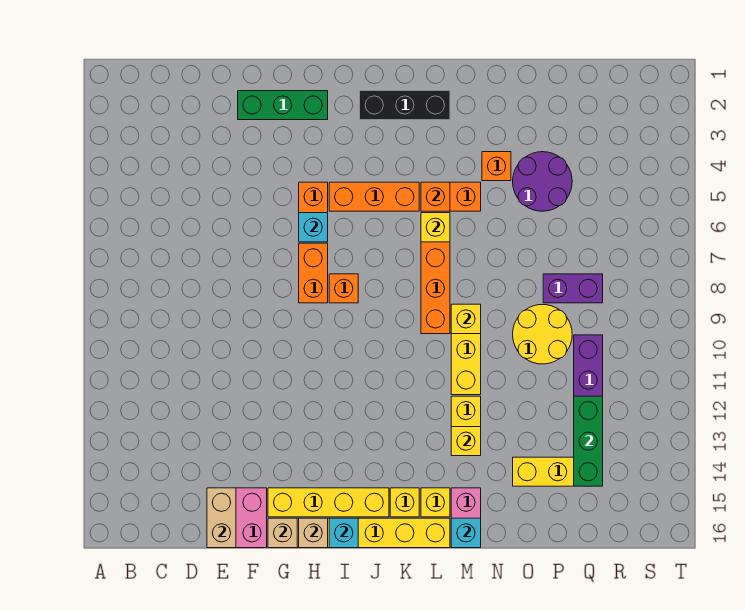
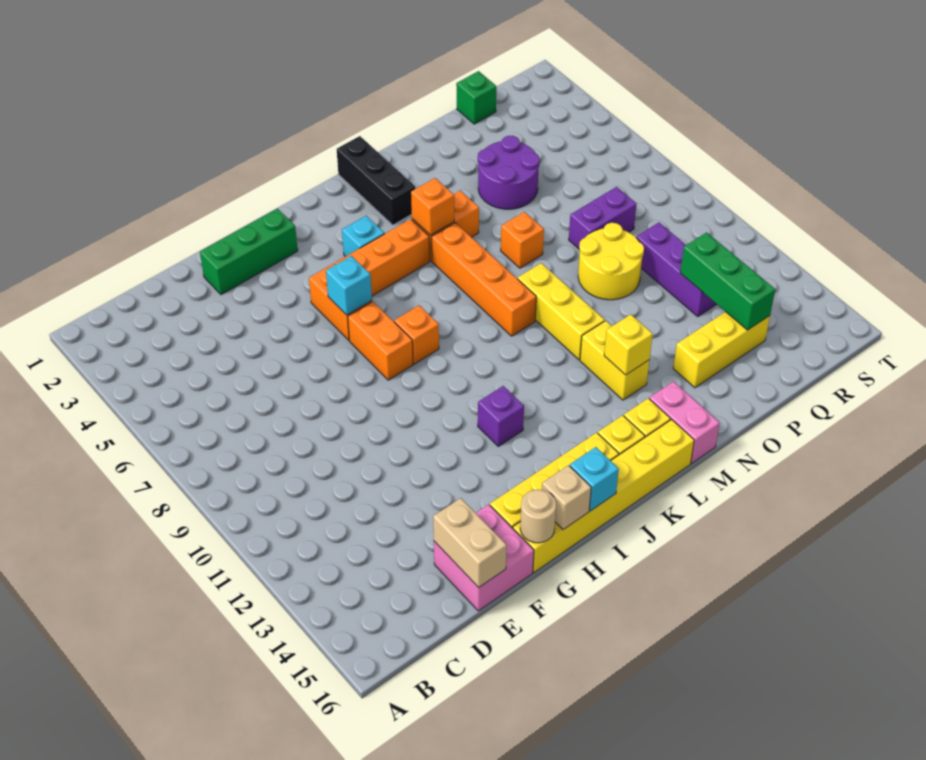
tan brick G16 level 2 -> tan round brick G16 level 2
none -> purple brick I12 level 1
black brick J2:L2 level 1 -> black brick L1:L3 level 1
yellow brick L6 level 2 -> none
yellow brick M9 level 2 -> none
cyan brick M16 level 2 -> cyan brick J4 level 1
orange brick N4 level 1 -> orange brick N7 level 1
none -> green brick Q1 level 1

